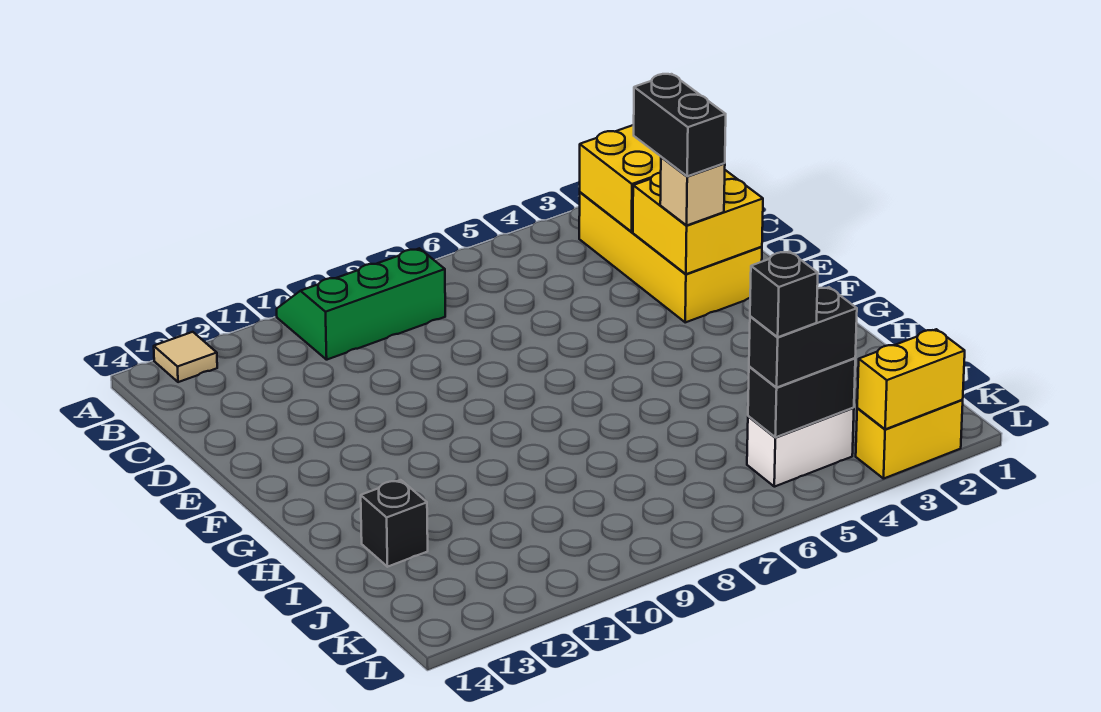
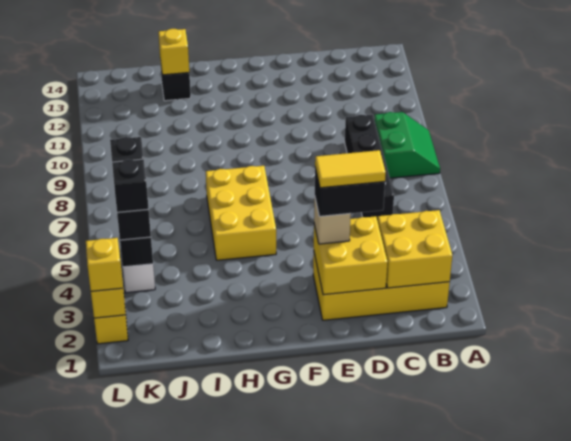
green slope A8:B10 level 1 top B -> green slope A8:B9 level 1 top B
tan tile A13 level 1 -> none
none -> black brick C6:C9 level 1
none -> yellow tile D3:E3 level 5
none -> yellow brick G5:H7 level 1
none -> yellow brick I13 level 2
none -> black brick K4 level 4
none -> yellow brick L2 level 3

